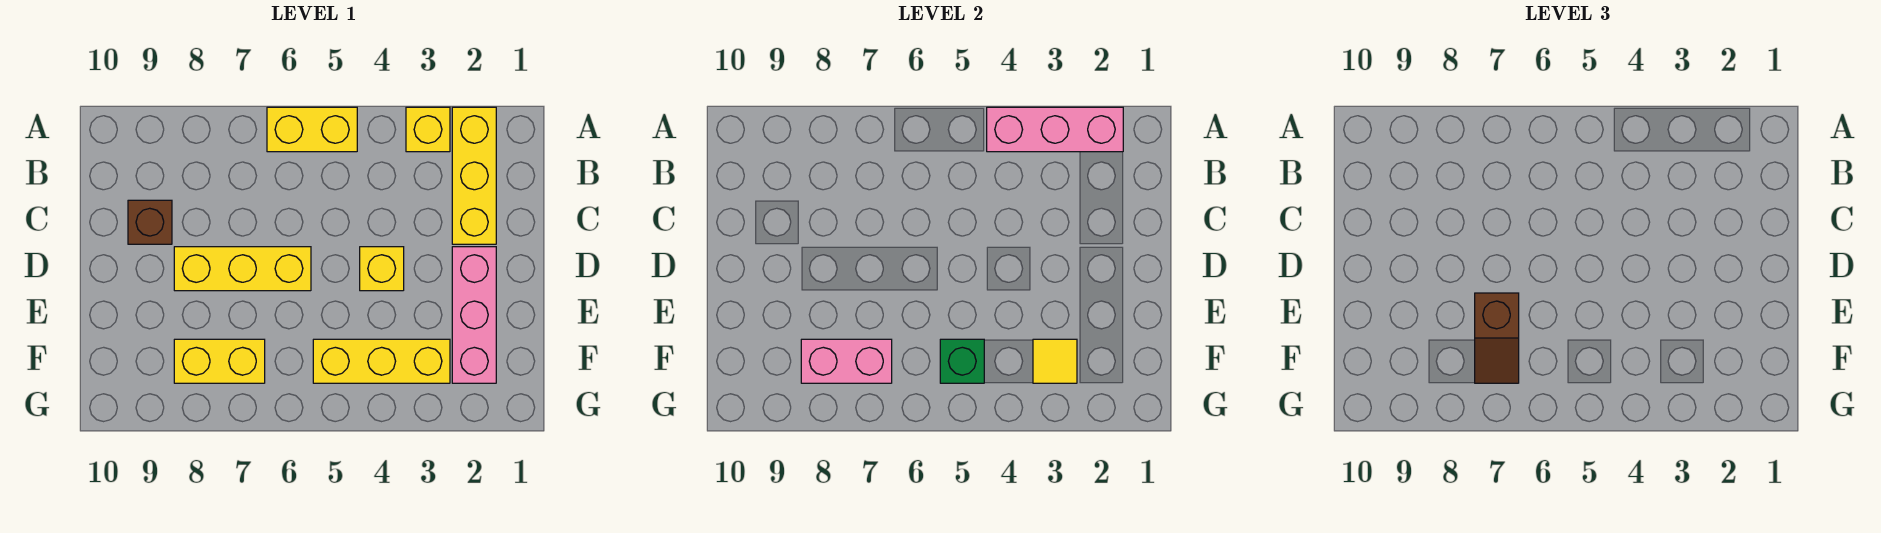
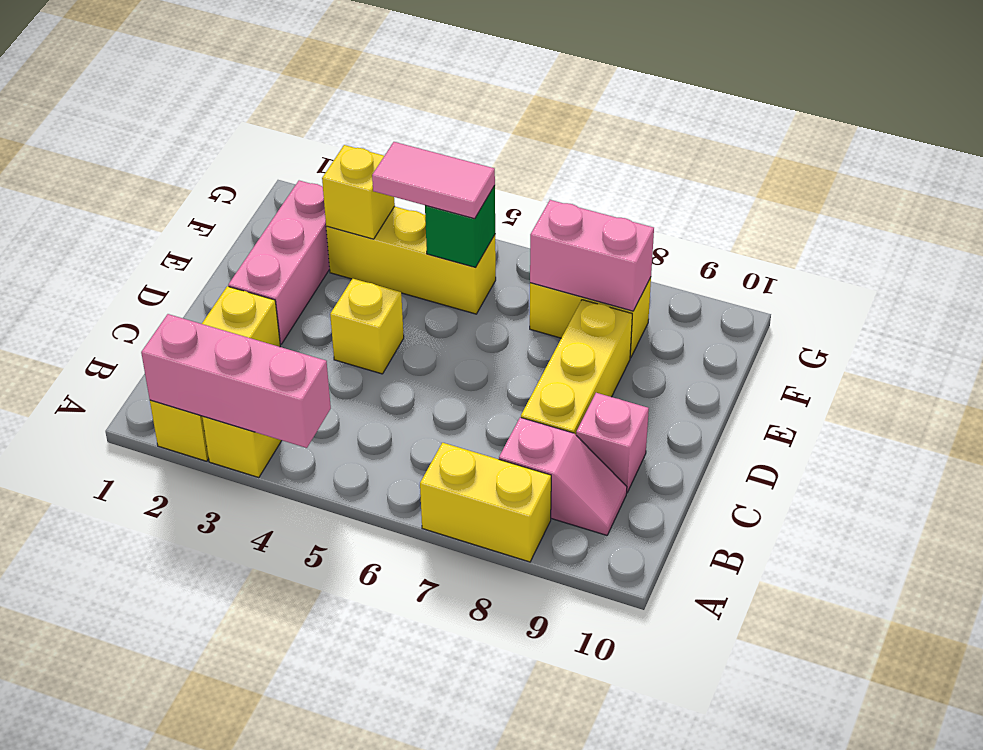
yellow brick A5:A6 level 1 -> yellow brick A7:A8 level 1
none -> pink slope B8:B9 level 1 top 8
brown brick C9 level 1 -> pink brick C9 level 1
yellow brick D6:D8 level 1 -> yellow brick C8:E8 level 1
brown slope E7:F7 level 3 top E -> none
yellow tile F3 level 2 -> yellow brick F3 level 2
none -> pink tile F4:F5 level 3

